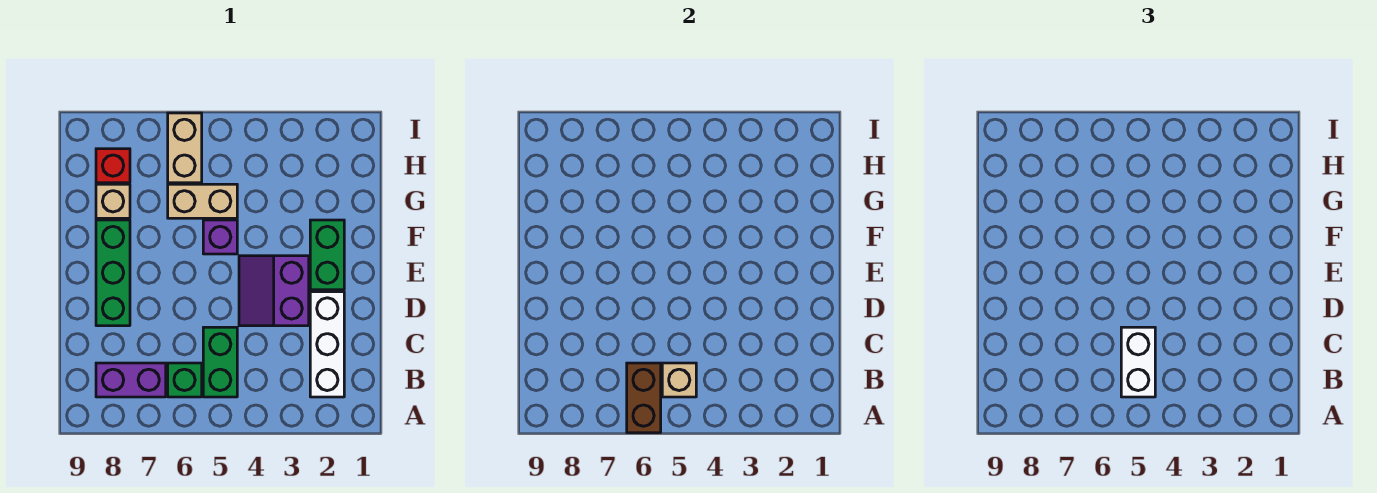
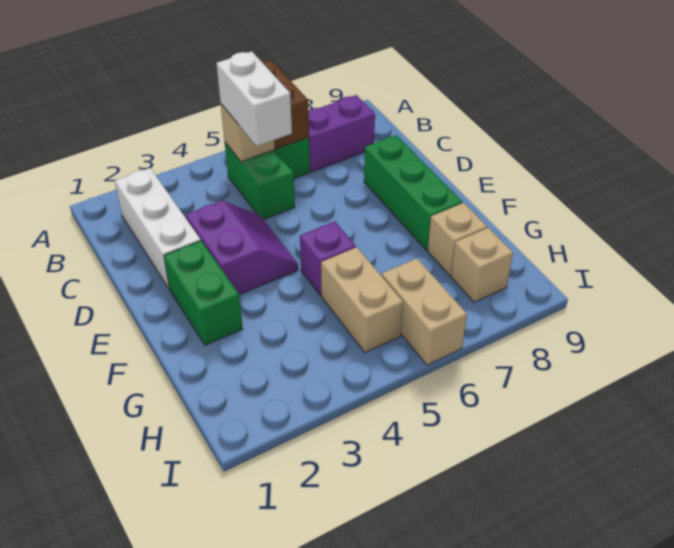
tan brick G5:G6 level 1 -> tan brick G5:H5 level 1
red brick H8 level 1 -> tan brick H8 level 1

